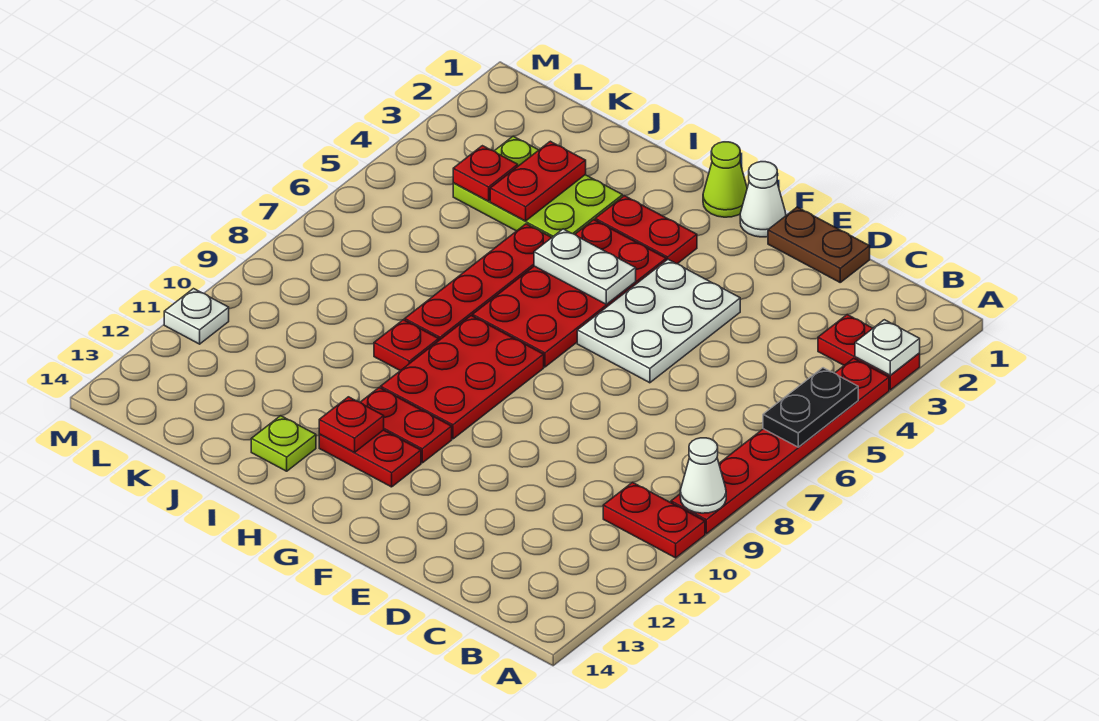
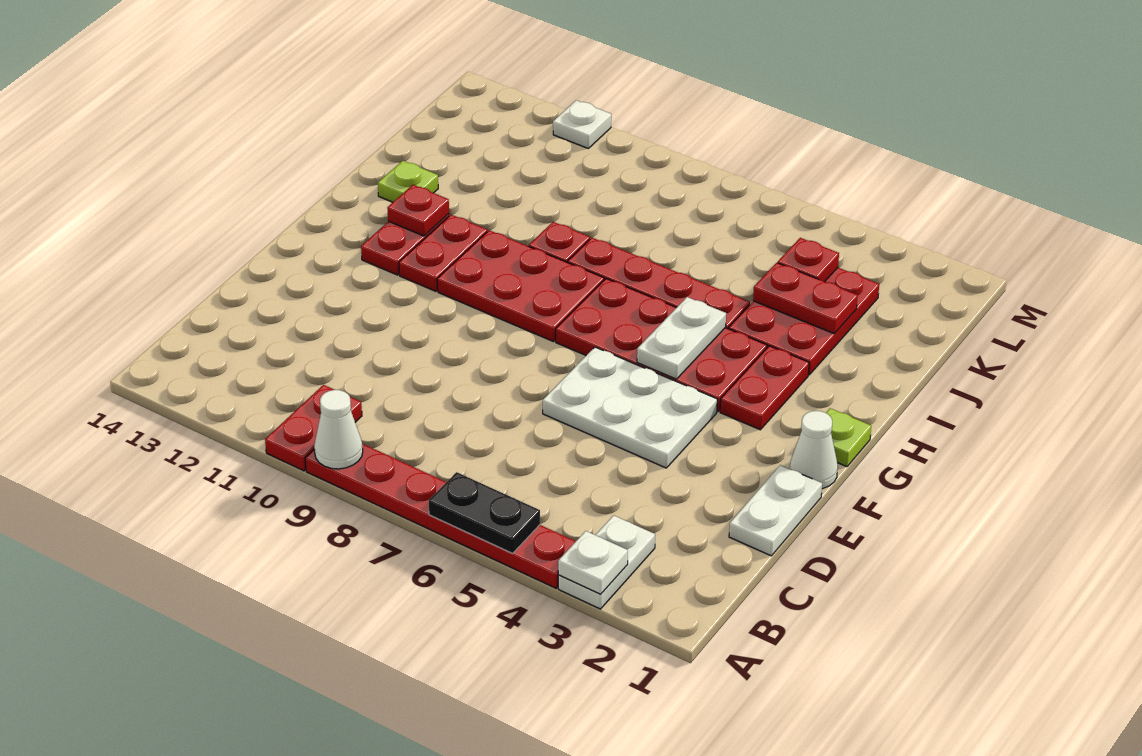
red plate A3:B3 level 1 -> white plate A3:B3 level 1
brown plate D1:E1 level 1 -> white plate D1:E1 level 1
lime cone G1 level 1 -> lime plate G1 level 1
lime plate I3:K4 level 1 -> red plate I3:K4 level 1

